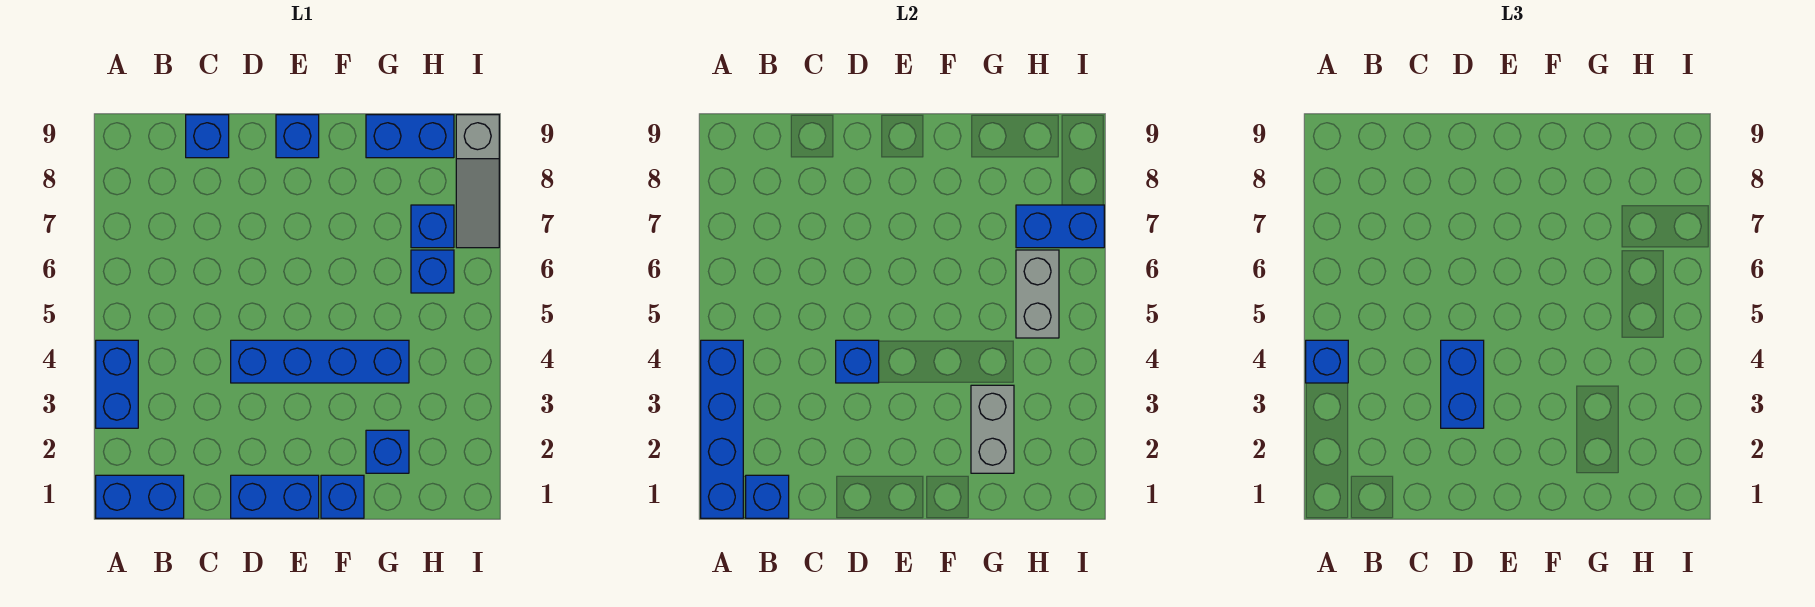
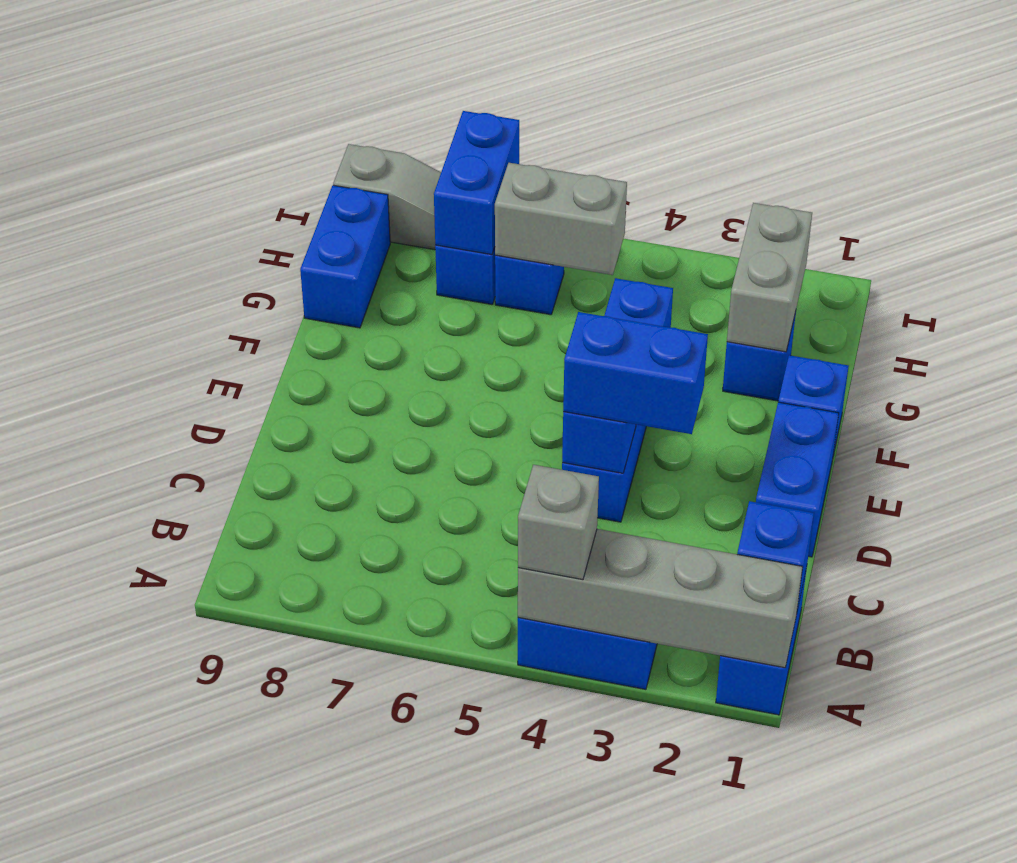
blue brick A1:A4 level 2 -> grey brick A1:A4 level 2
blue brick A4 level 3 -> grey brick A4 level 3
blue brick C9 level 1 -> none
blue brick E9 level 1 -> none
grey brick G2:G3 level 2 -> grey brick G2:H2 level 2

